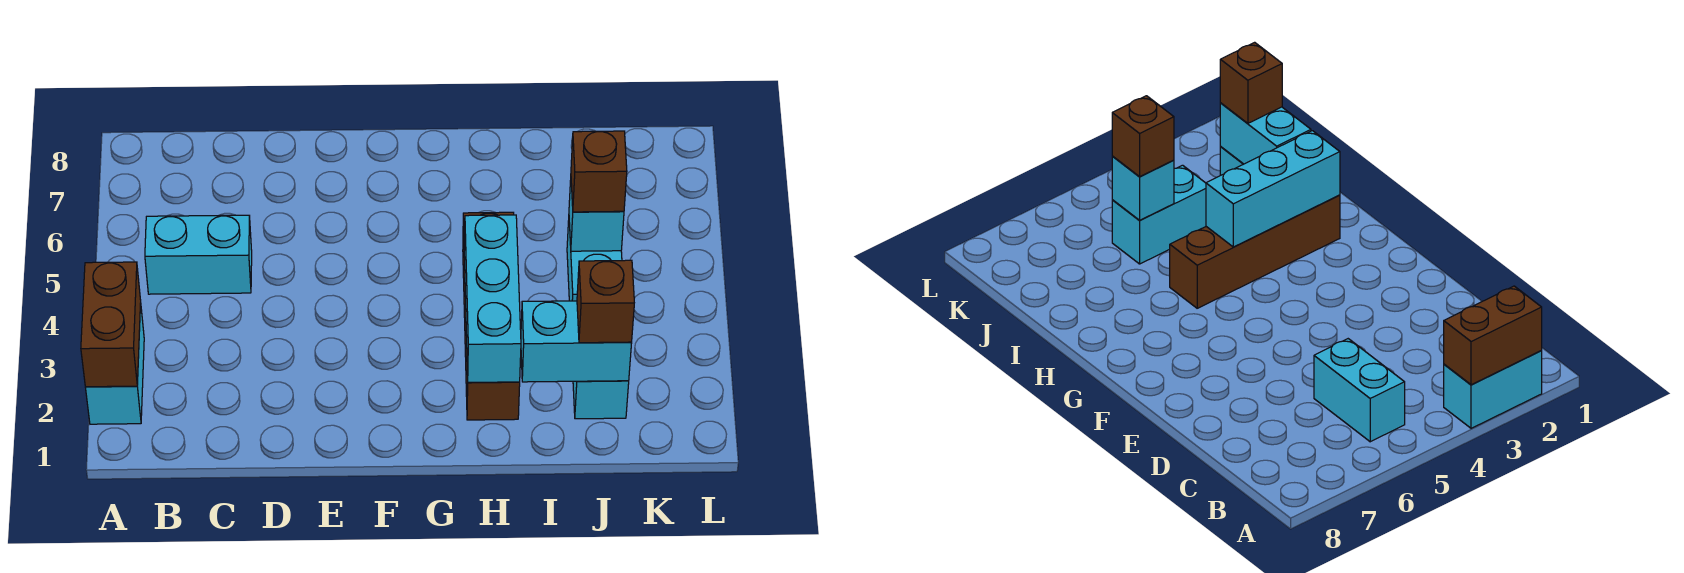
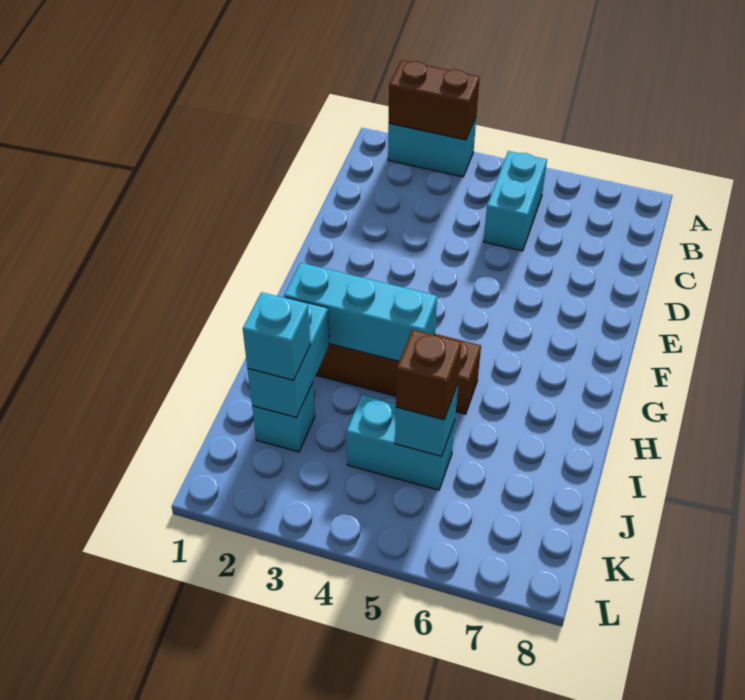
brown brick J2 level 3 -> cyan brick J2 level 3

